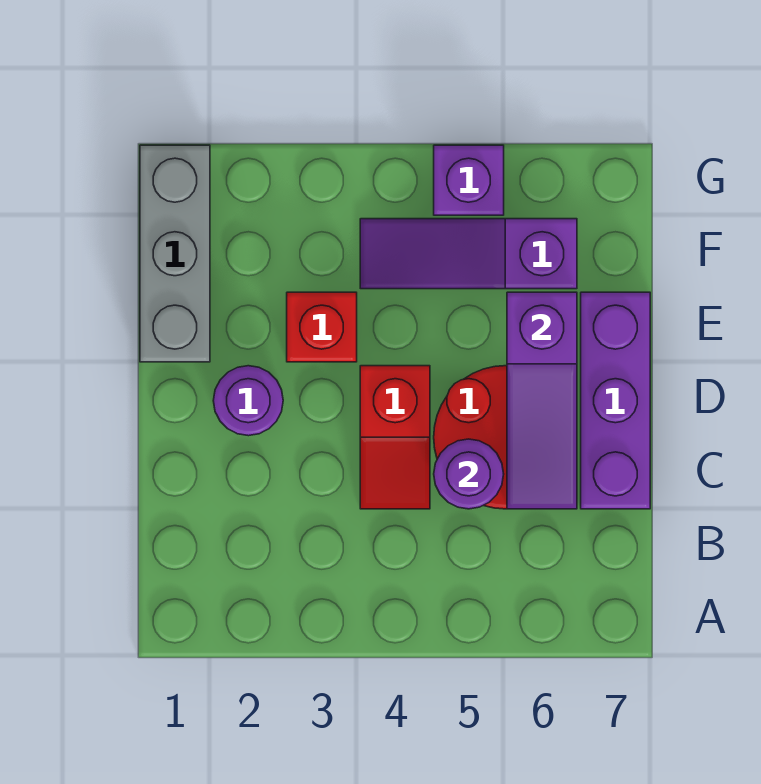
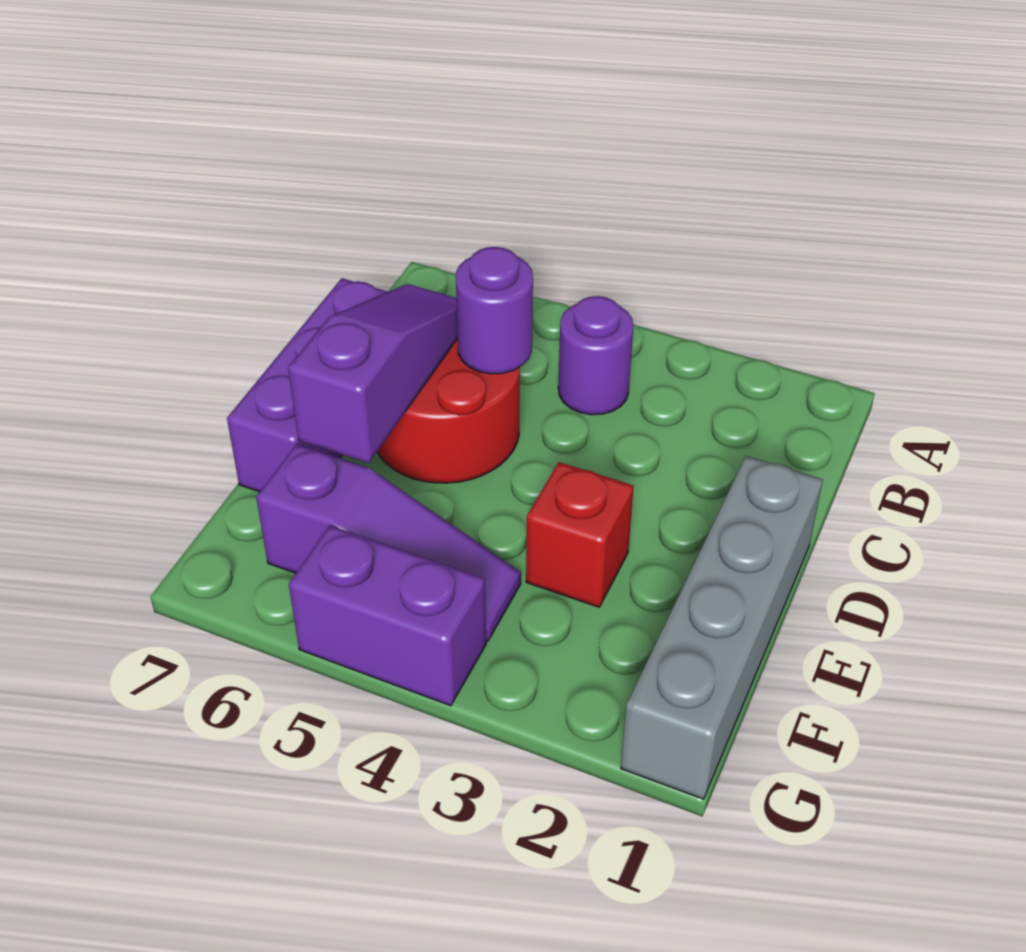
red slope C4:D4 level 1 top D -> none
purple round brick D2 level 1 -> purple round brick B4 level 1
grey brick E1:G1 level 1 -> grey brick D1:G1 level 1
purple brick G5 level 1 -> purple brick G4:G5 level 1

